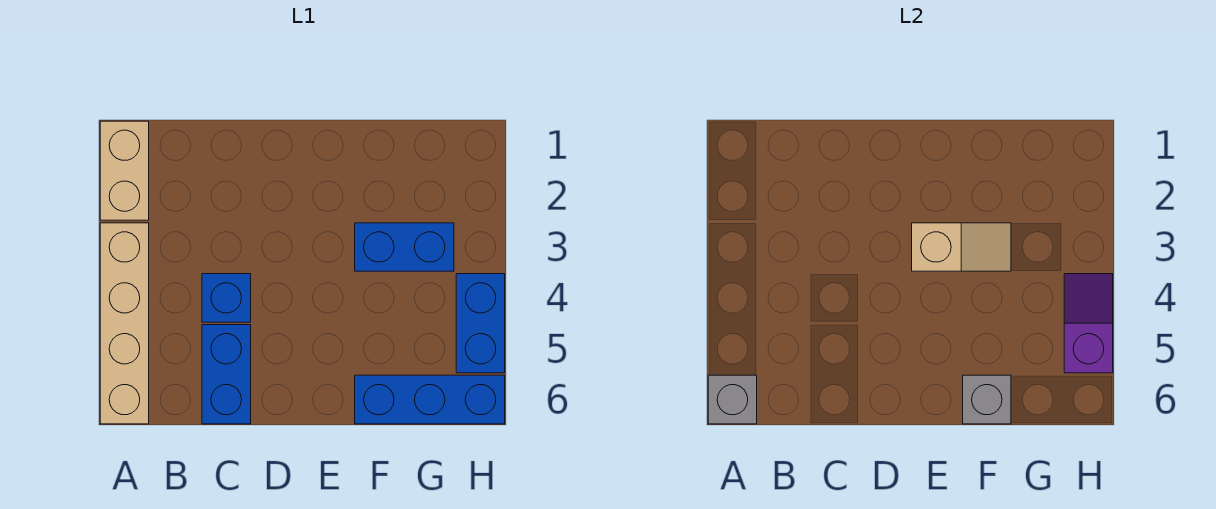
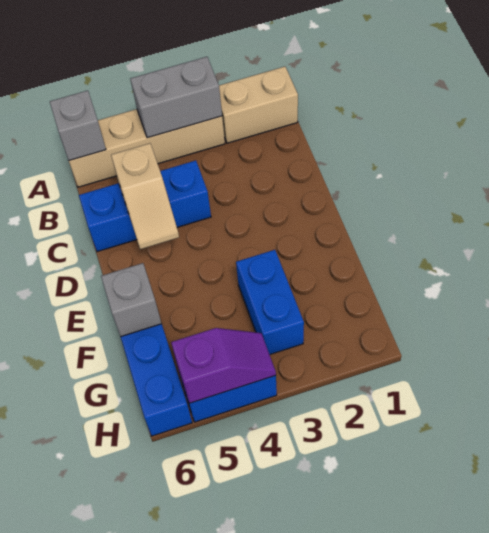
none -> grey brick A3:A4 level 2
tan slope E3:F3 level 2 top E -> tan slope C5:D5 level 2 top C

